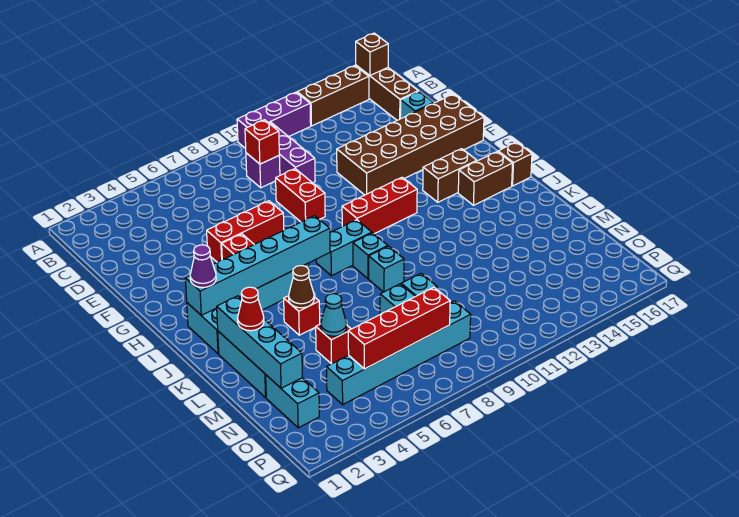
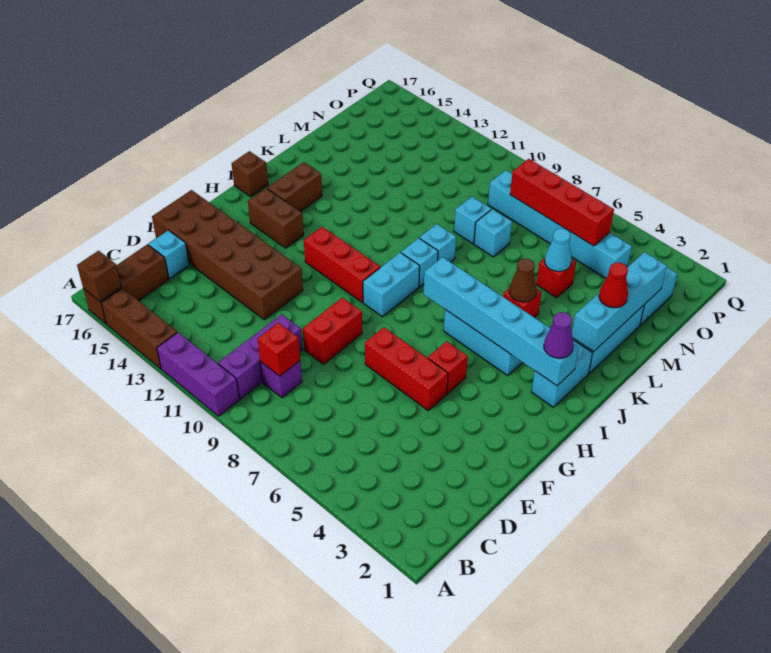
cyan brick I8:I9 level 1 -> cyan brick H9:I9 level 1
brown brick I15:I16 level 1 -> brown brick I15:J15 level 1

